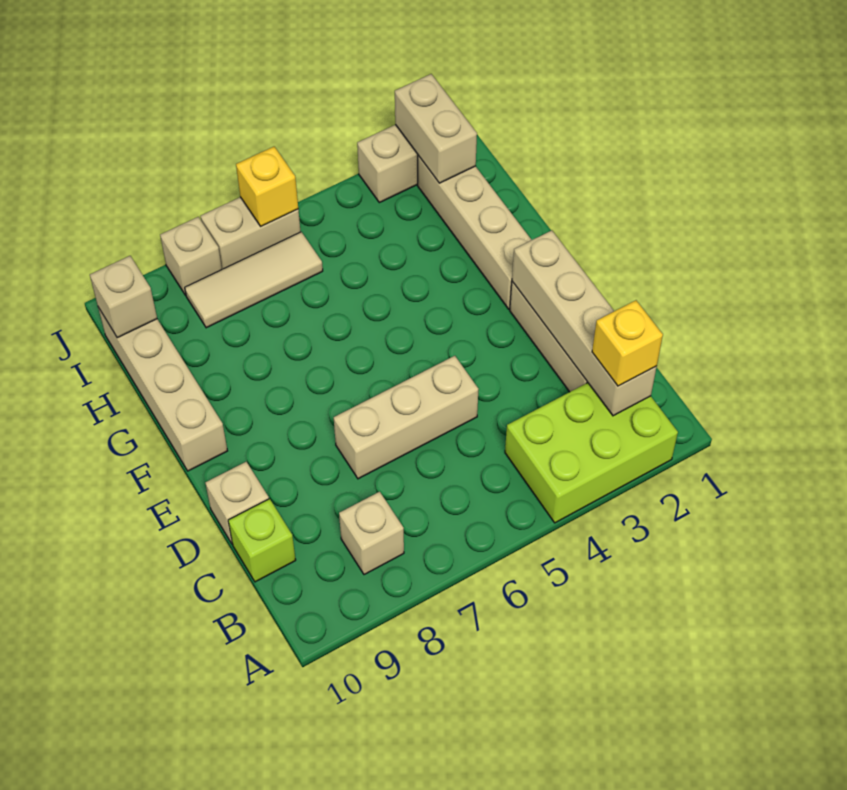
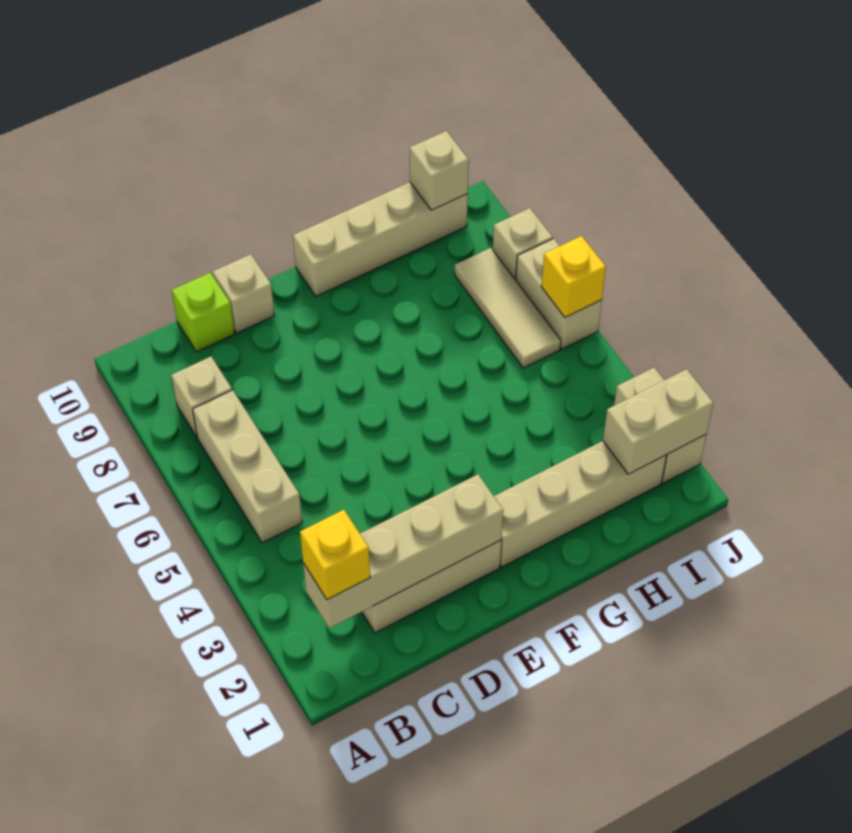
lime brick A2:B4 level 1 -> none
tan brick D5:D7 level 1 -> tan brick B5:B7 level 1

